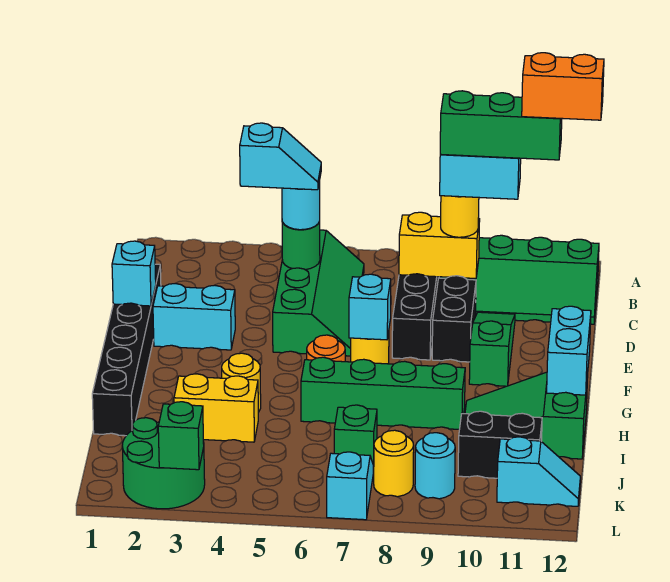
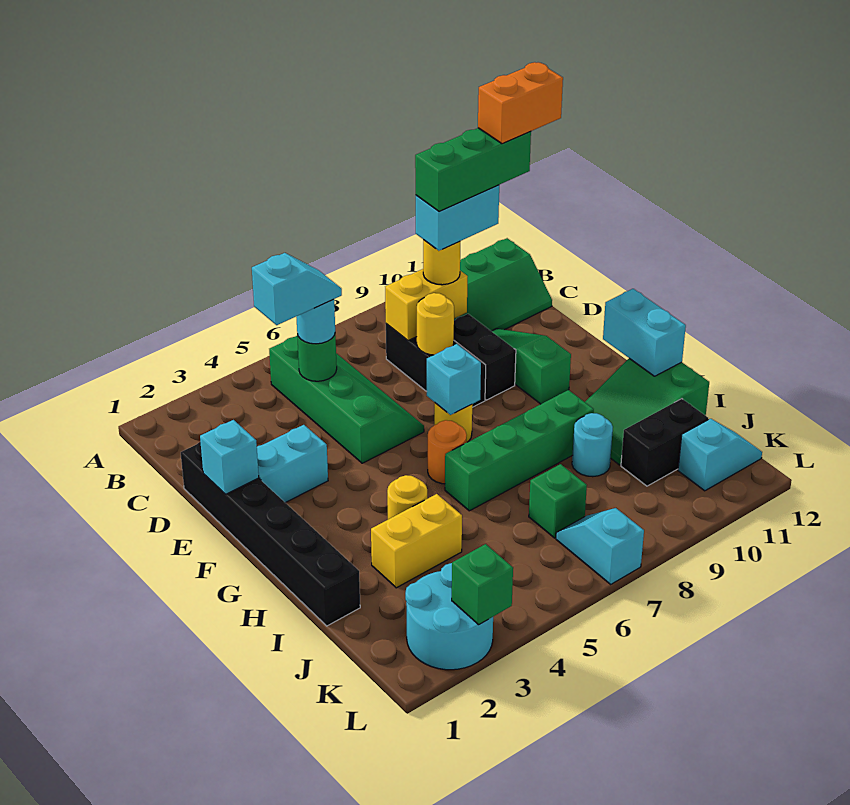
green round brick K2:L3 level 1 -> cyan round brick K2:L3 level 1
yellow round brick K8 level 1 -> yellow round brick D8 level 2
cyan round brick K9 level 1 -> cyan round brick I9 level 1

